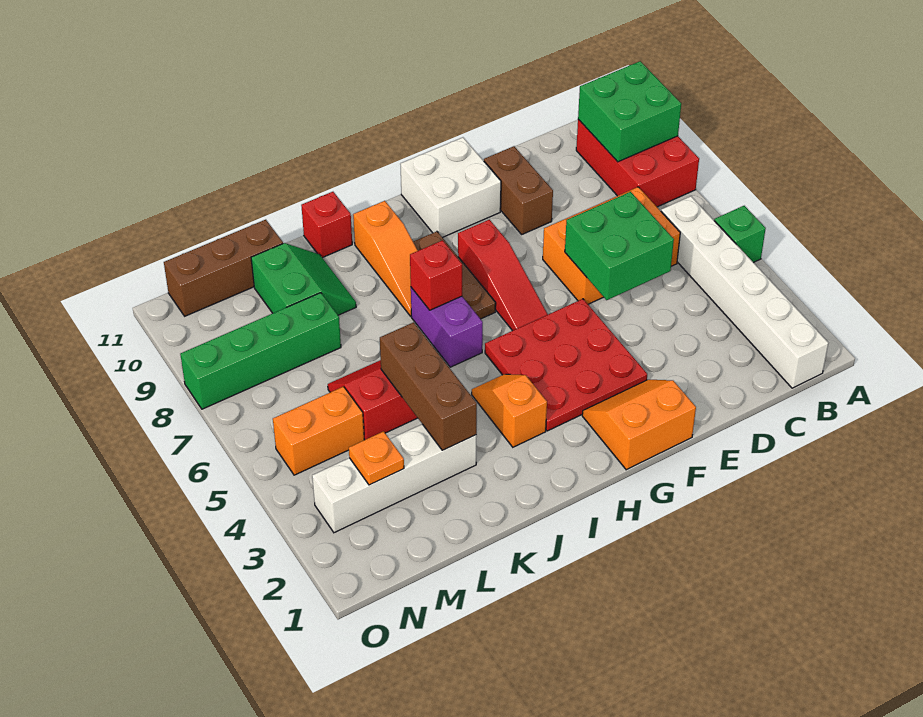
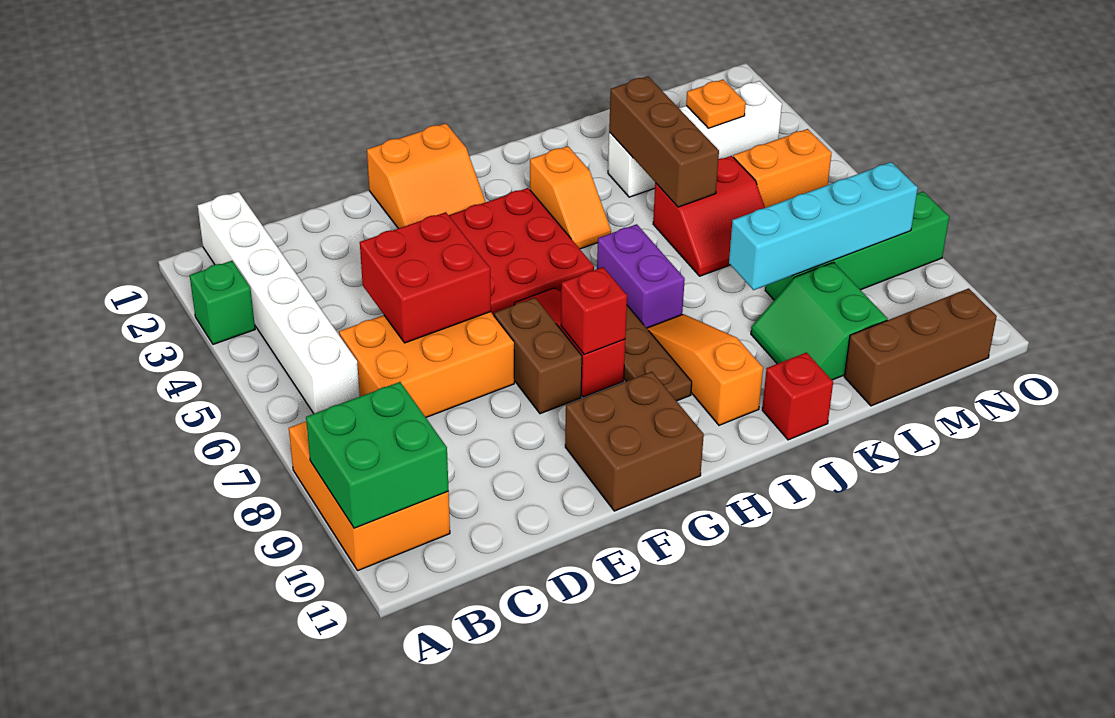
green brick A5 level 1 -> green brick A3 level 1
red brick A8:B10 level 1 -> orange brick A8:B10 level 1
green brick D5:E6 level 2 -> red brick D5:E6 level 2
brown brick E9:E10 level 1 -> brown brick F7:F8 level 1
white brick F10:G11 level 1 -> brown brick F10:G11 level 1
red brick I7 level 2 -> red brick G8 level 2
none -> cyan brick K8:N8 level 2

